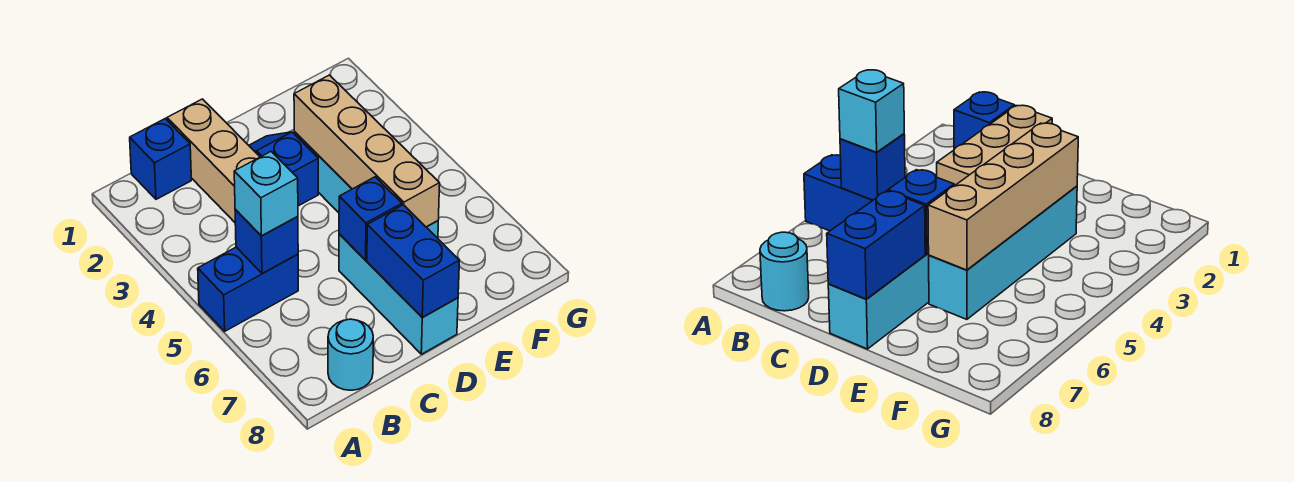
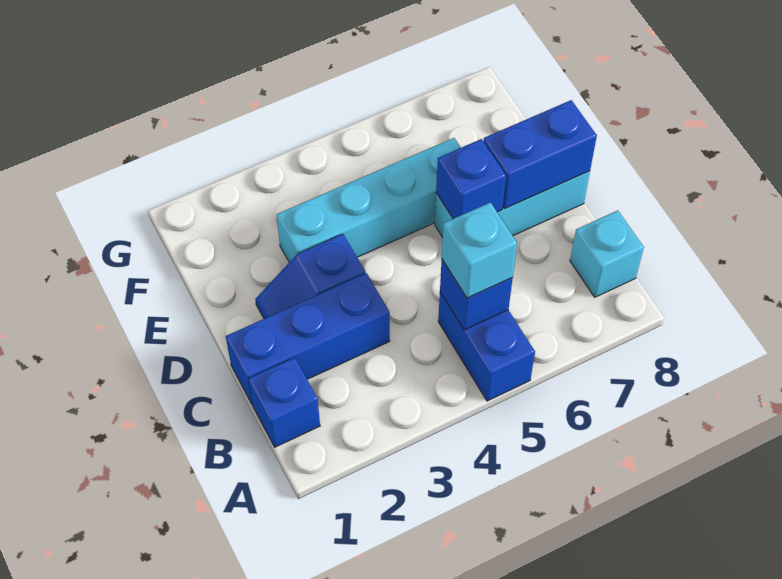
cyan round brick B8 level 1 -> cyan brick B8 level 1
tan brick C1:C3 level 1 -> blue brick C1:C3 level 1
tan brick E3:E6 level 2 -> none

